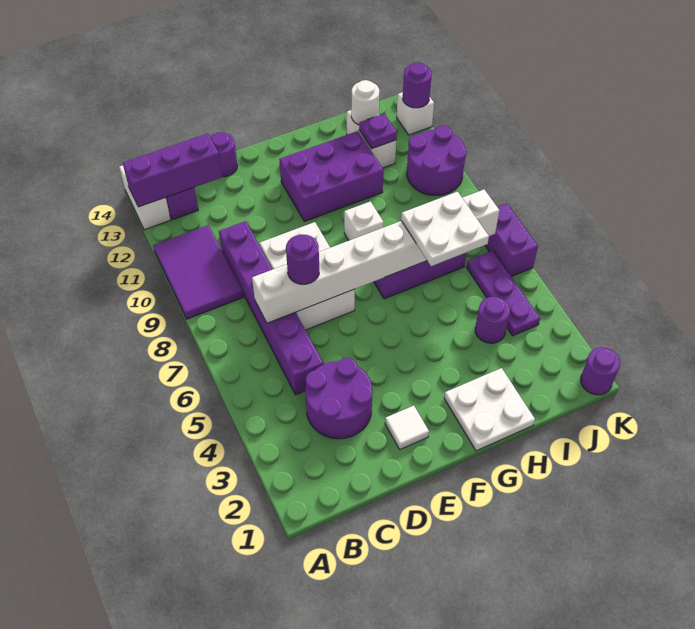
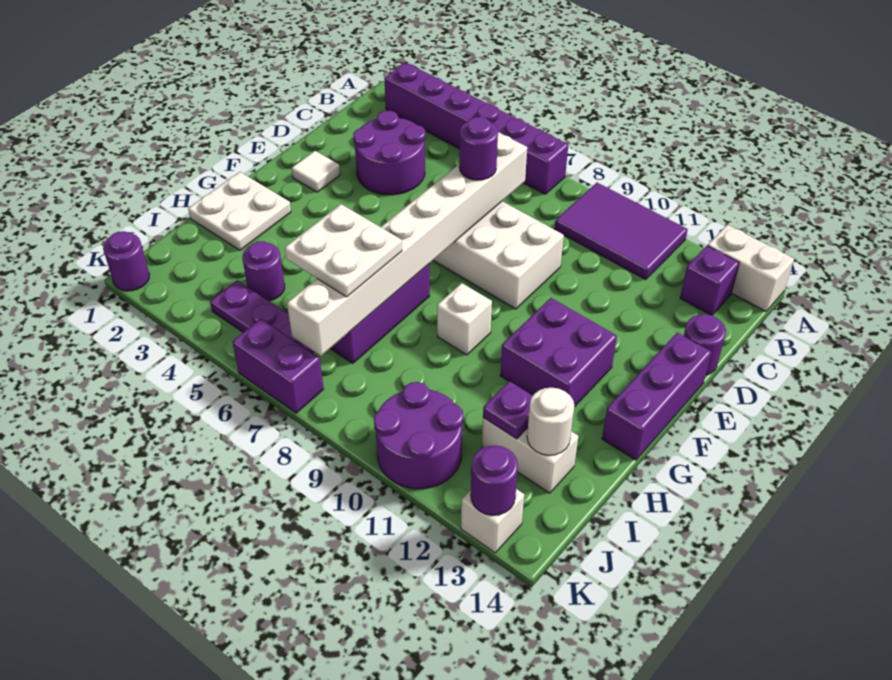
purple brick A13:C13 level 2 -> purple brick E14:G14 level 1
purple brick C5:C10 level 1 -> purple brick A2:A7 level 1
purple brick F11:H12 level 1 -> purple brick F11:G12 level 1

